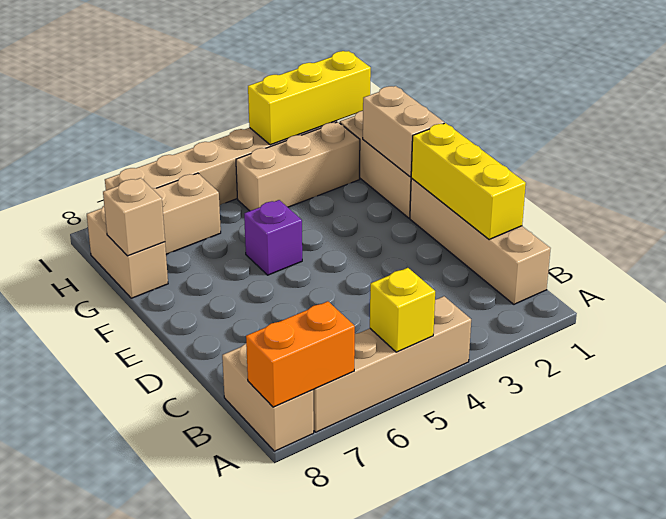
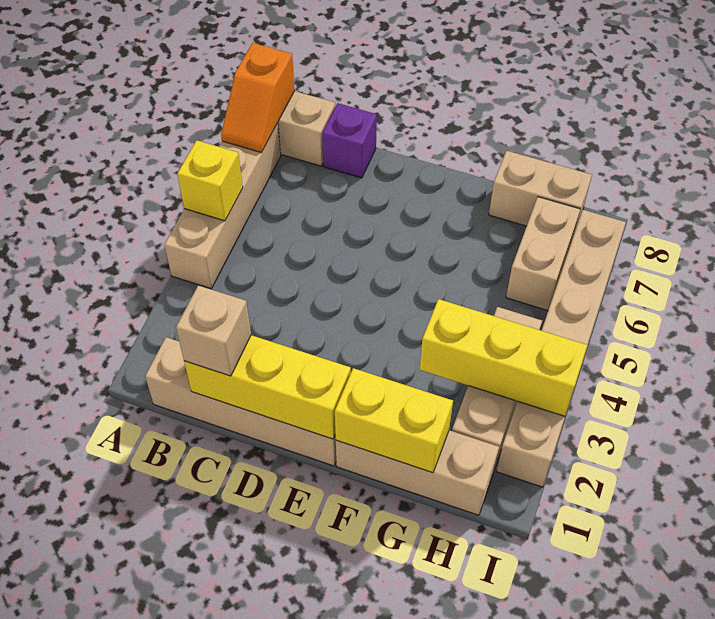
orange brick A7:A8 level 2 -> orange slope A7:A8 level 2 top 8
tan brick F1:G1 level 2 -> yellow brick F1:G1 level 2
purple brick F5 level 1 -> purple brick C8 level 1
tan brick G8 level 2 -> tan brick C1 level 3
yellow brick I1:I3 level 2 -> yellow brick G3:I3 level 2

